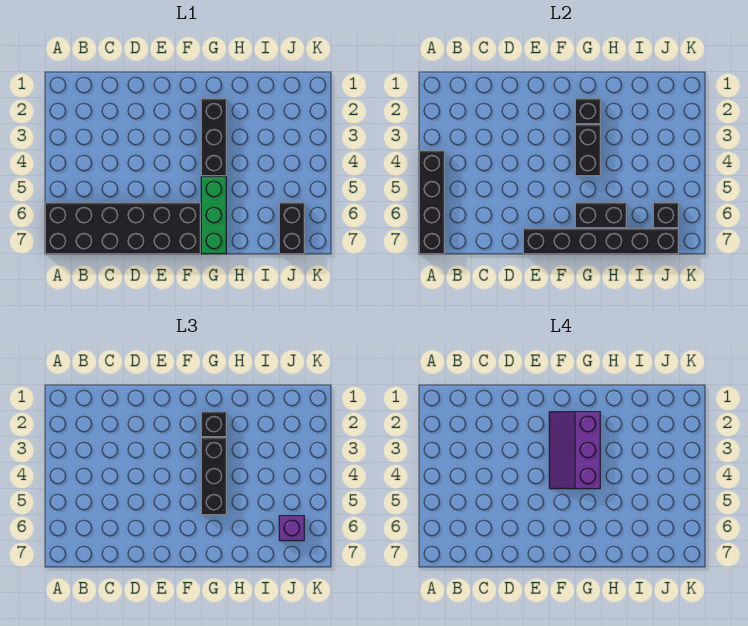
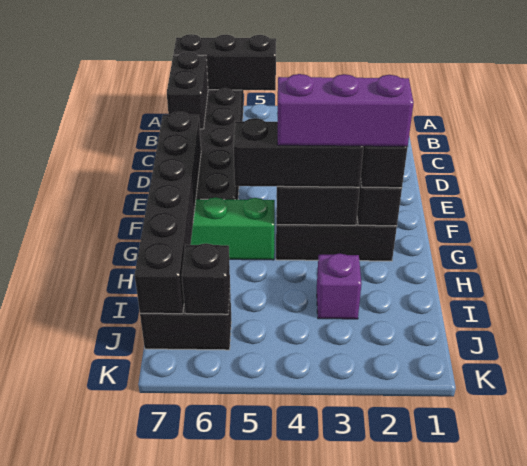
black brick A4:A7 level 2 -> black brick A5:A7 level 2
black brick G6:H6 level 2 -> black brick B7:C7 level 2
purple brick J6 level 3 -> purple brick I3 level 1

